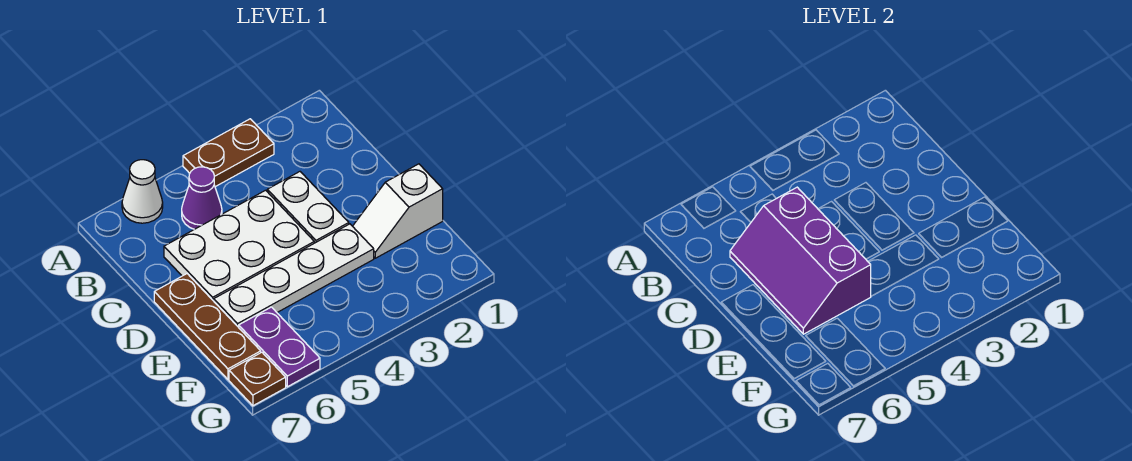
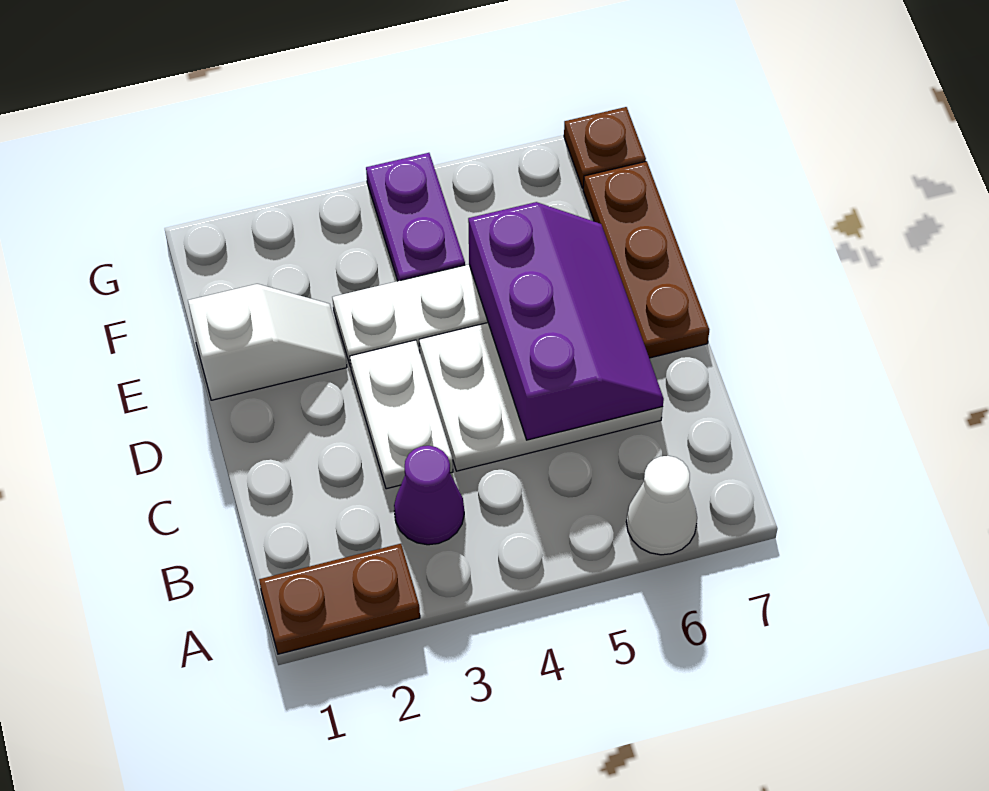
brown plate A3:A4 level 1 -> brown plate A1:A2 level 1
purple cone B5 level 1 -> purple cone B3 level 1
purple plate F6:G6 level 1 -> purple plate F4:G4 level 1

